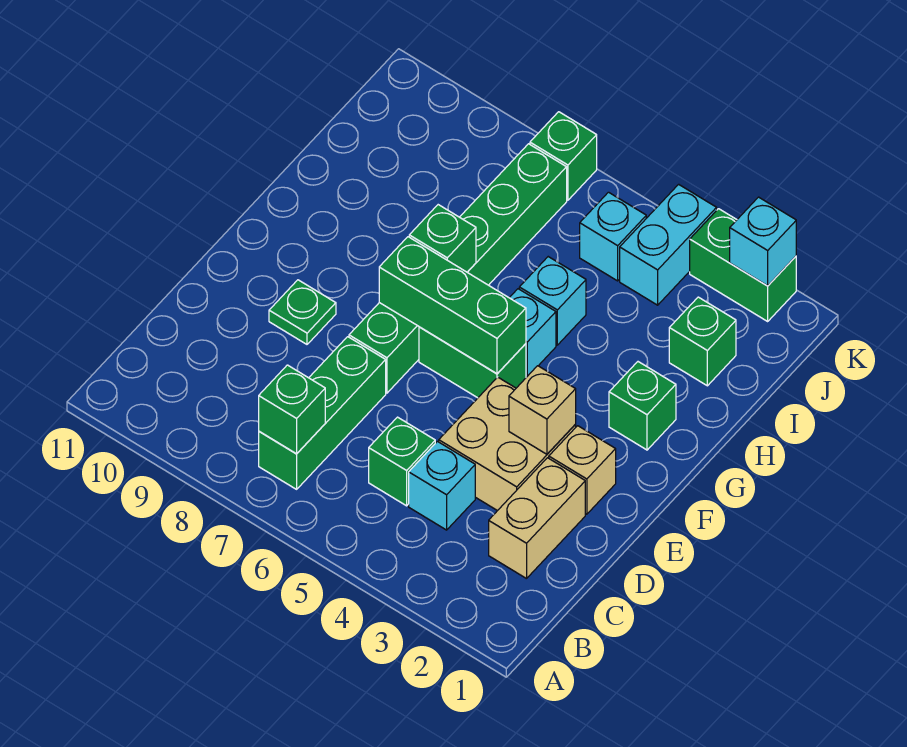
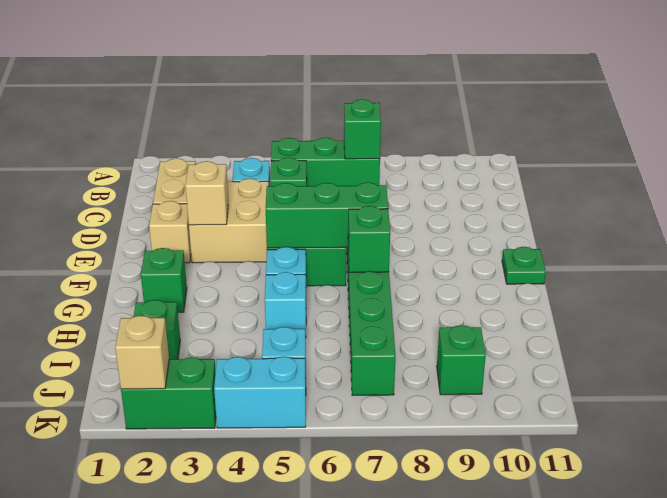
green brick B7:D7 level 1 -> green brick B5:B7 level 1
green plate E9 level 1 -> green plate F11 level 1
cyan brick J4:K4 level 1 -> cyan brick K4:K5 level 1
cyan brick K2 level 2 -> tan brick K2 level 2
green brick K7 level 1 -> green brick J9 level 1

